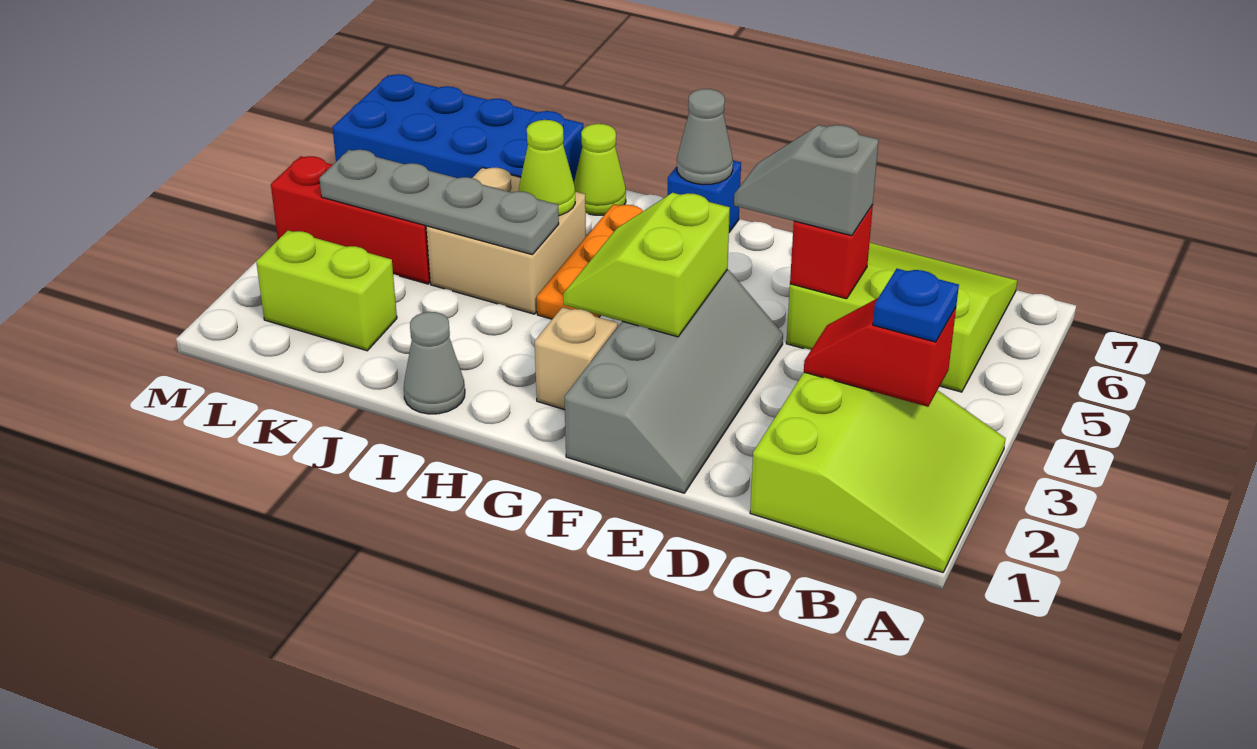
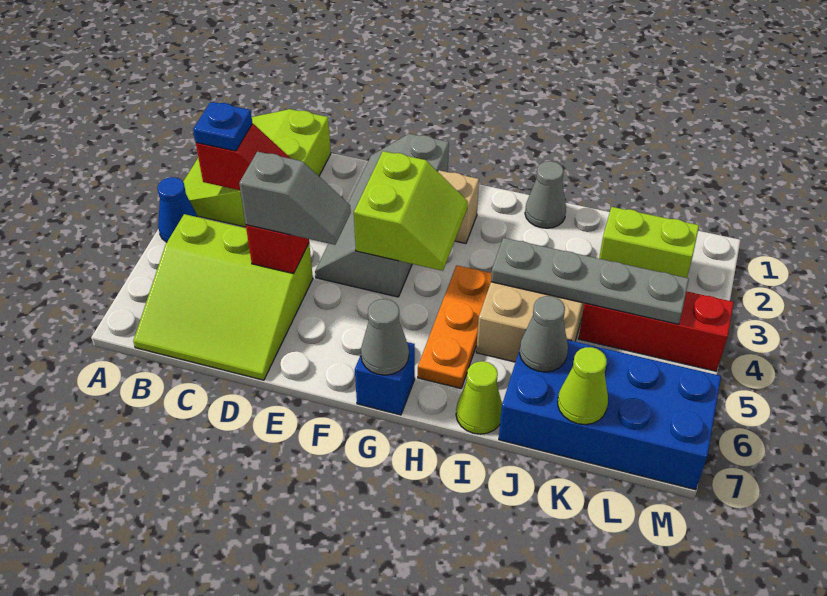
none -> blue cone A4 level 1
lime cone I5 level 2 -> lime cone K7 level 2
none -> grey cone J6 level 2

